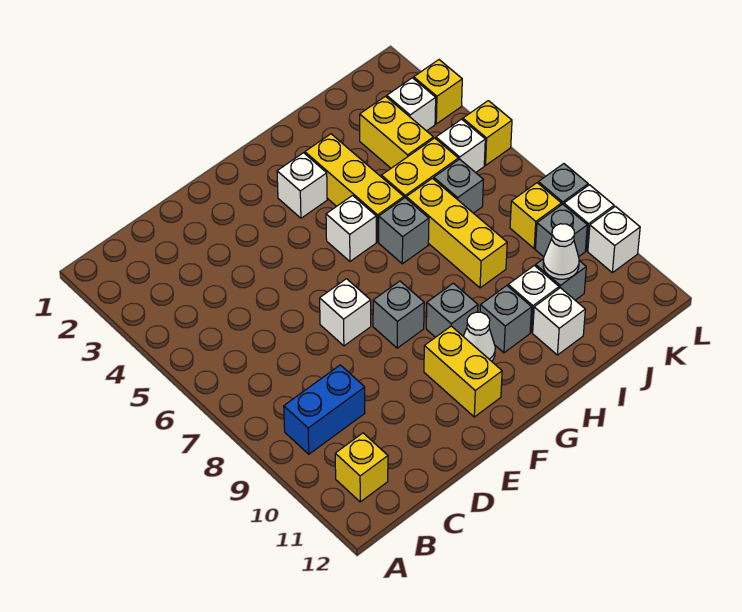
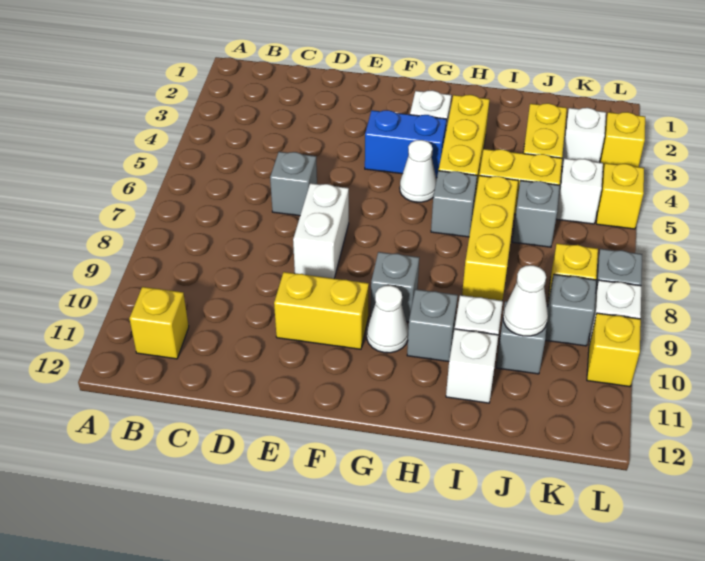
blue brick B9:C9 level 1 -> blue brick F4:G4 level 1
white brick E7 level 1 -> white brick E7:E8 level 1
grey brick F8 level 1 -> grey brick D6 level 1
yellow brick F10:F11 level 1 -> yellow brick E10:F10 level 1
white brick G5 level 1 -> white cone G5 level 1
white brick L10 level 1 -> yellow brick L10 level 1

